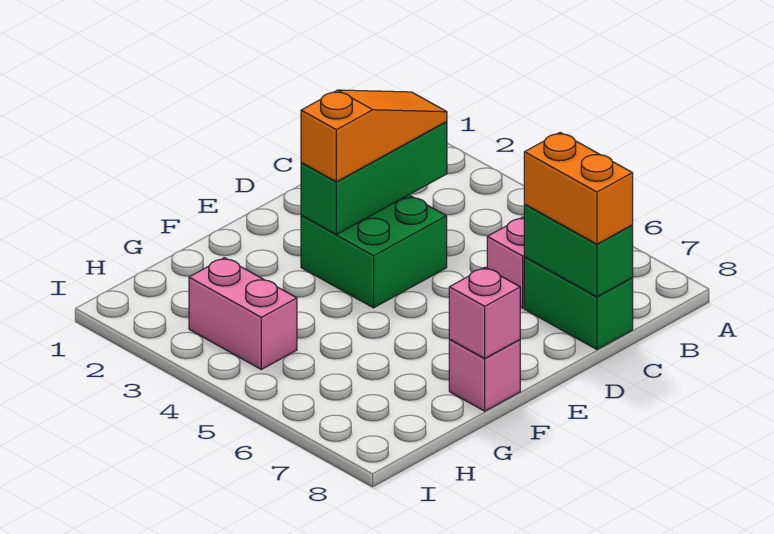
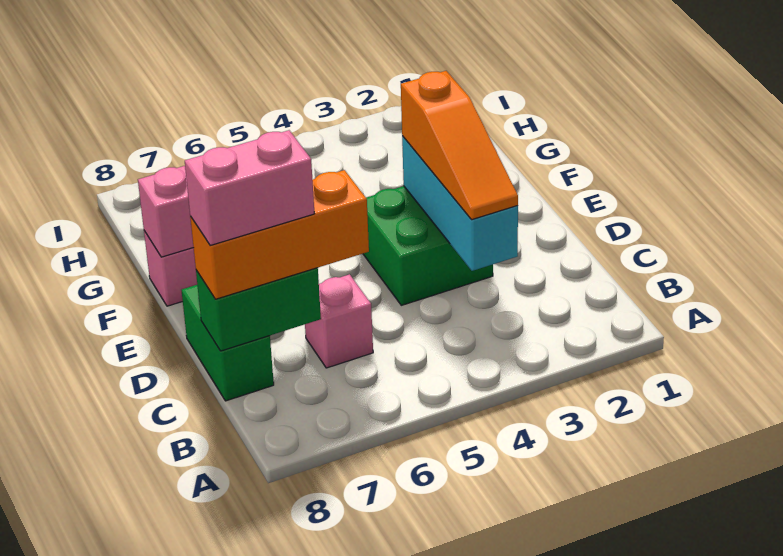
green brick C3:E3 level 2 -> cyan brick C3:E3 level 2
green brick C7:C8 level 1 -> green brick C8:D8 level 1
orange brick C7:C8 level 3 -> orange brick C6:C8 level 3
pink brick H3:H4 level 1 -> pink brick C7:C8 level 4

